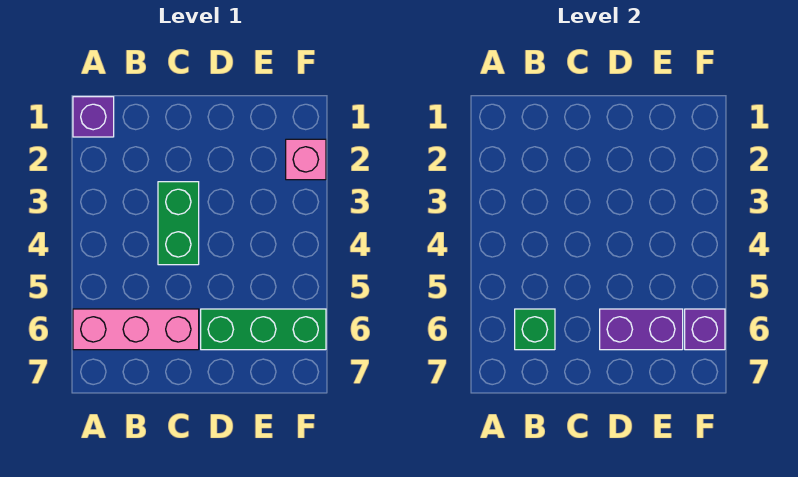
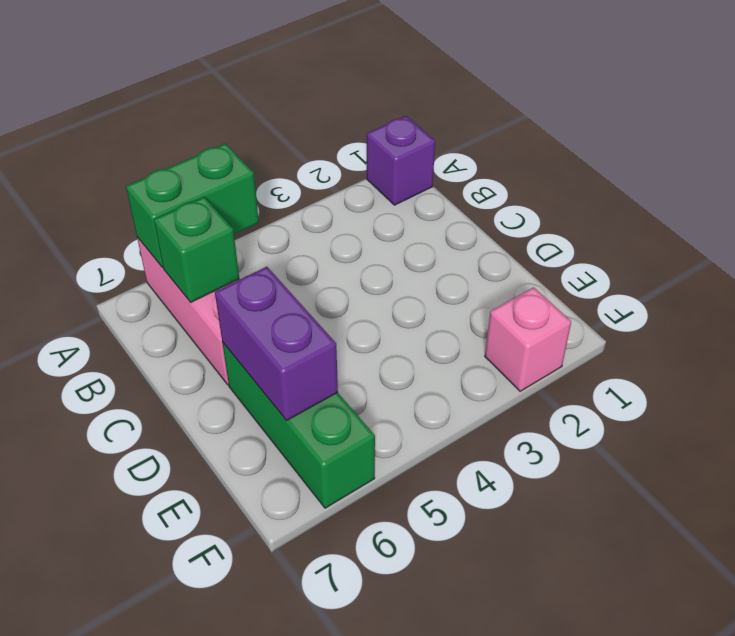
green brick C3:C4 level 1 -> green brick A5:A6 level 2
purple brick F6 level 2 -> none

